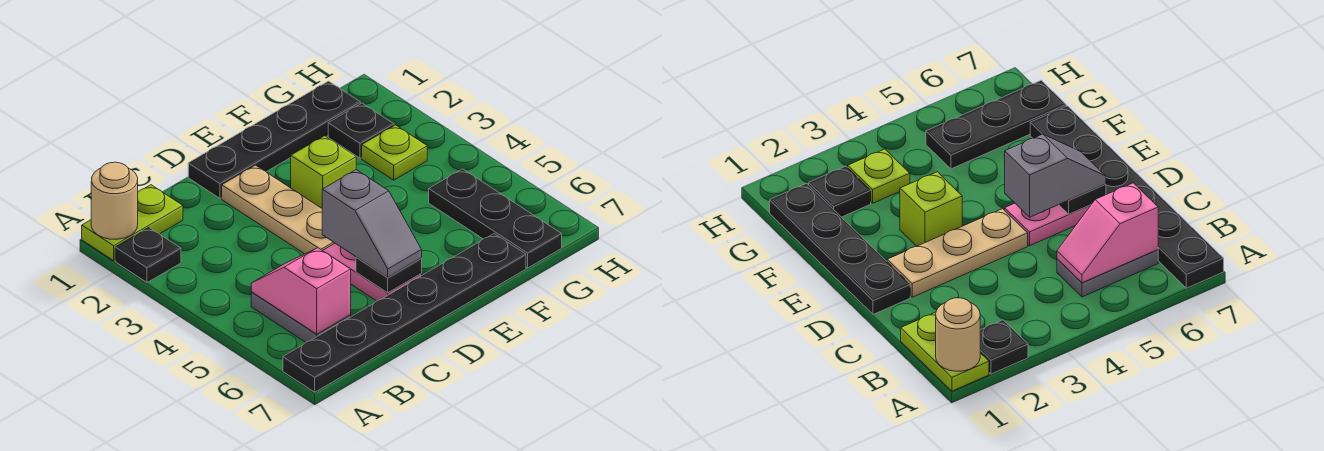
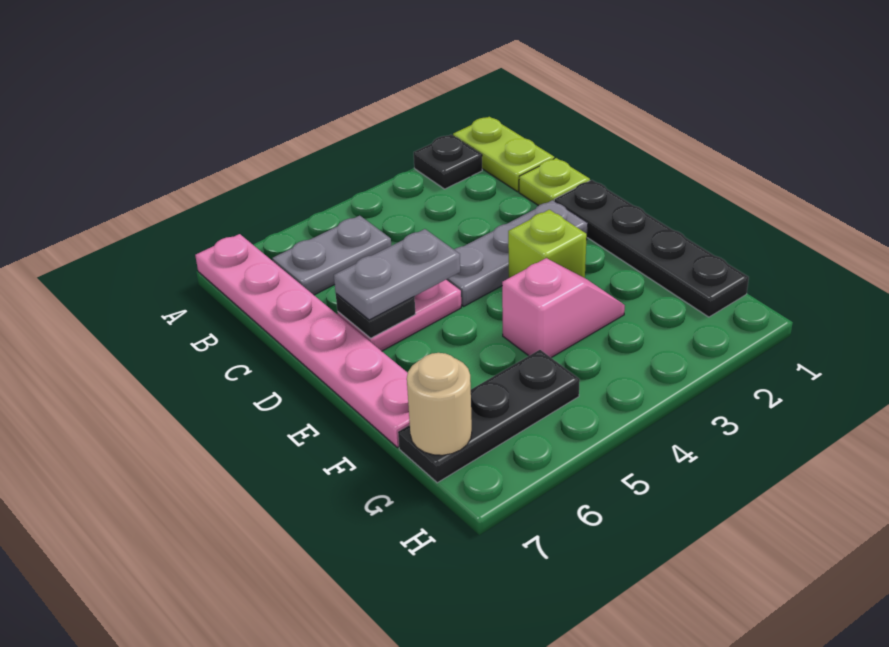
tan round brick A1 level 2 -> tan round brick G7 level 2
black plate A7:F7 level 1 -> pink plate A7:F7 level 1
pink slope B5:B6 level 2 top 6 -> pink slope F3:F4 level 1 top 4
tan plate D2:D4 level 1 -> grey plate D2:D4 level 1
grey slope D5:D6 level 3 top 5 -> grey plate D5:D6 level 3
black plate G2 level 1 -> none
lime plate G3 level 1 -> lime plate C1 level 1

